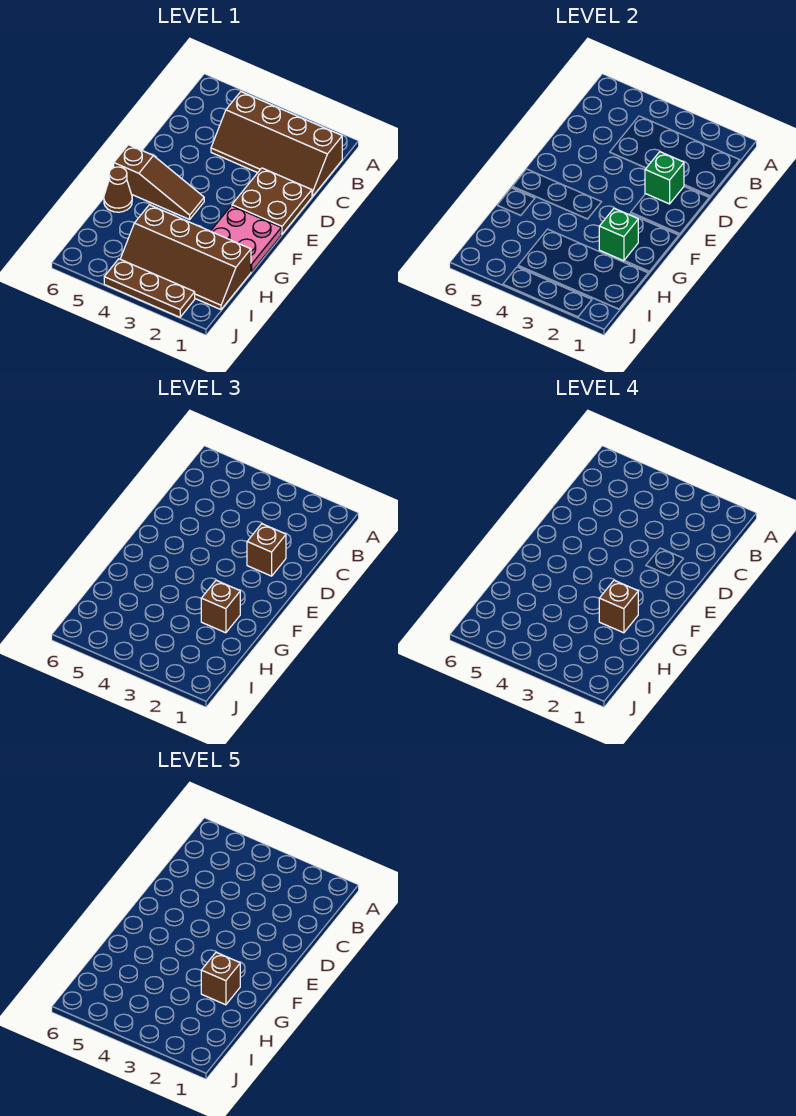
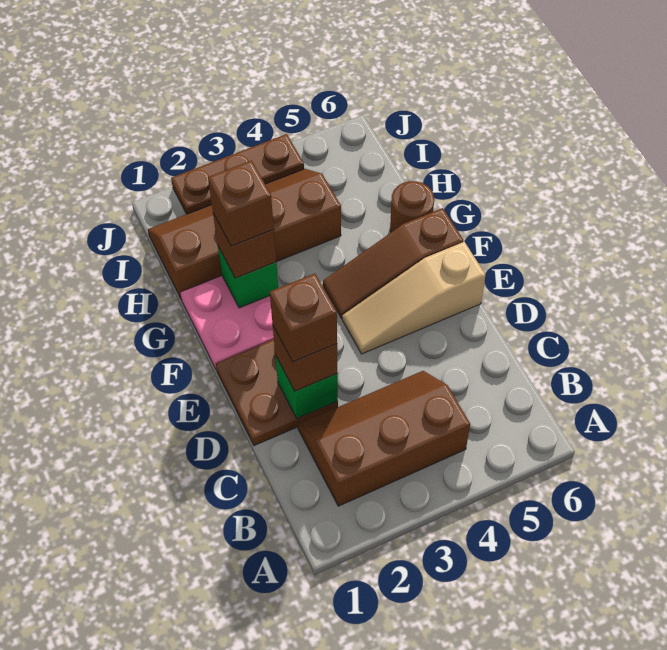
brown slope B1:C4 level 1 top B -> brown slope B2:C4 level 1 top B
none -> tan slope E4:E6 level 1 top 6
brown brick G2 level 5 -> brown brick D2 level 4
brown cone G6 level 1 -> brown round brick G6 level 1

